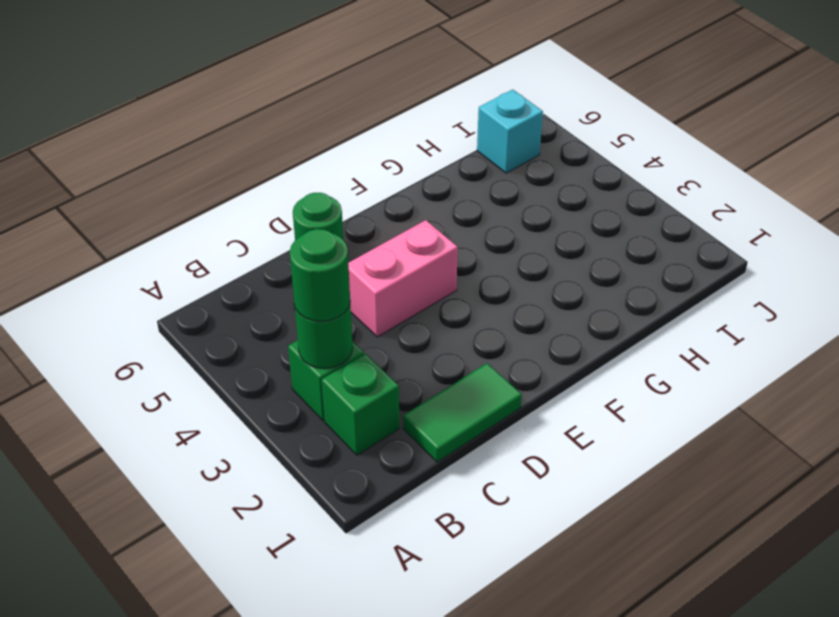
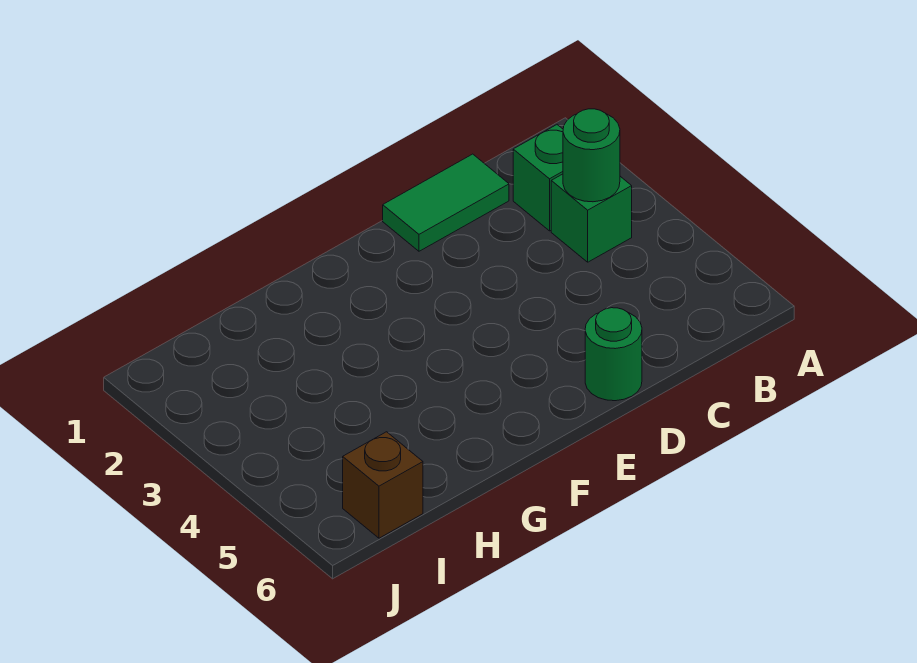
green round brick B3 level 3 -> none
pink brick D4:E4 level 1 -> none
cyan brick I6 level 1 -> brown brick I6 level 1

